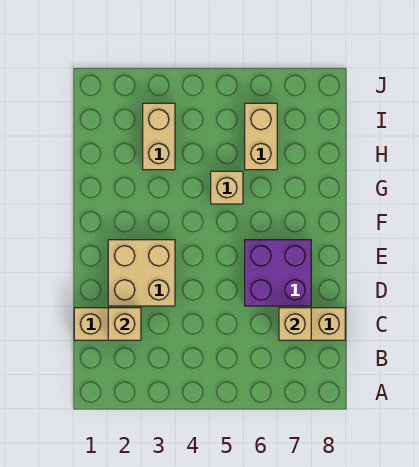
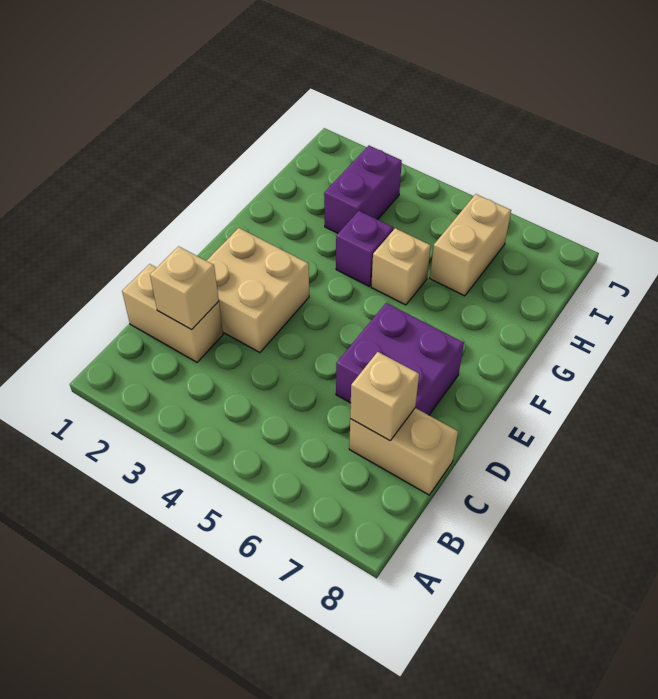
none -> purple brick G4 level 1
tan brick H3:I3 level 1 -> purple brick H3:I3 level 1

